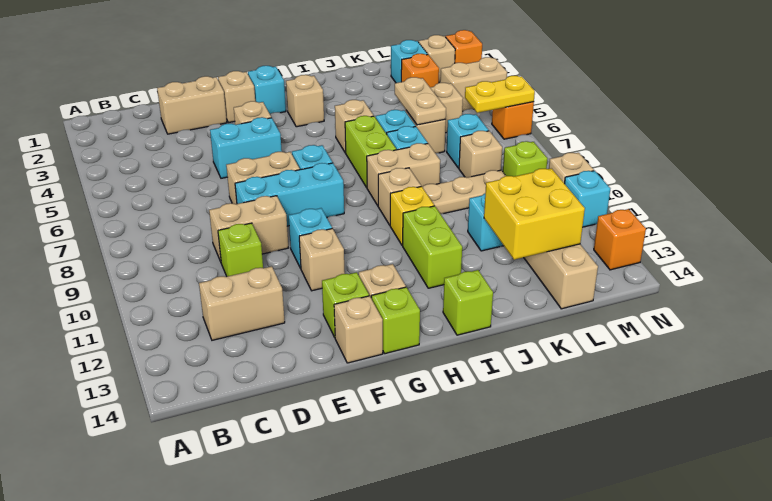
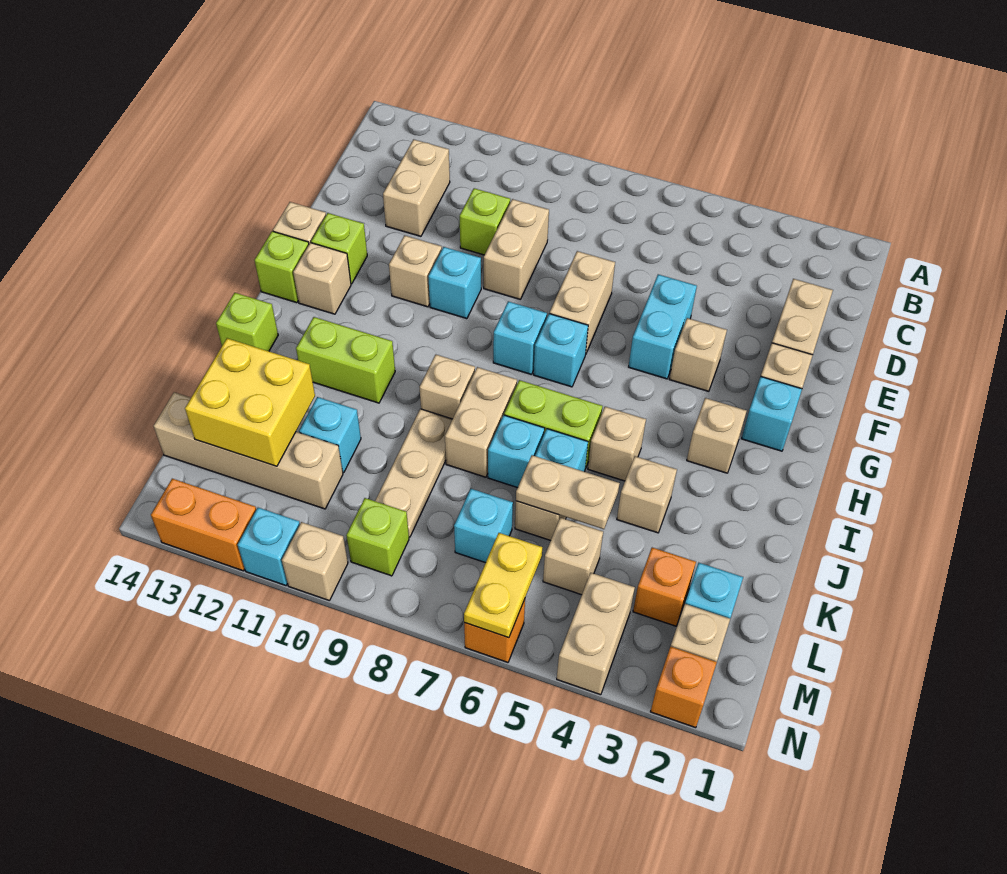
cyan brick E8:G8 level 1 -> cyan brick G8 level 1
yellow brick I10 level 1 -> none
tan brick L8 level 1 -> tan brick J4 level 1
orange brick N13 level 1 -> orange brick N12:N13 level 1

